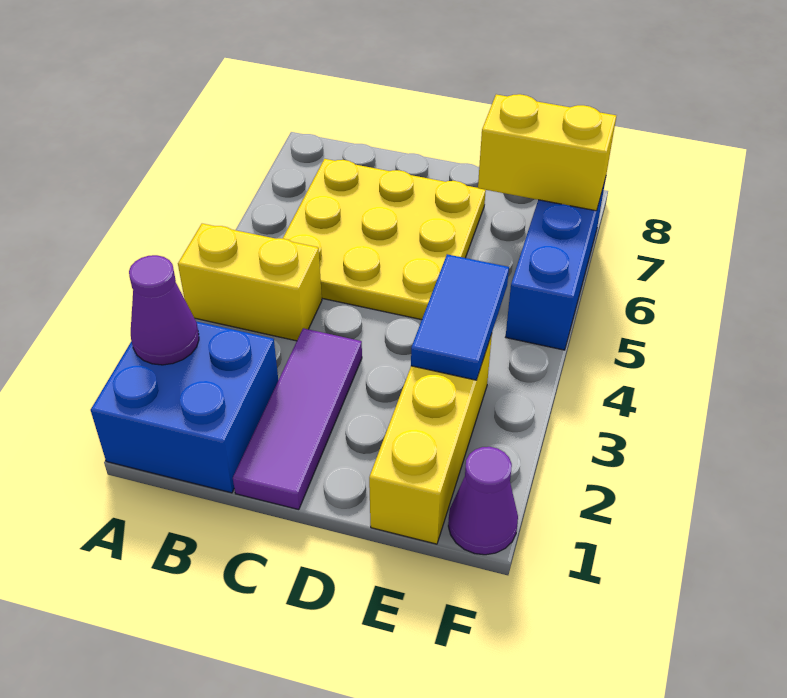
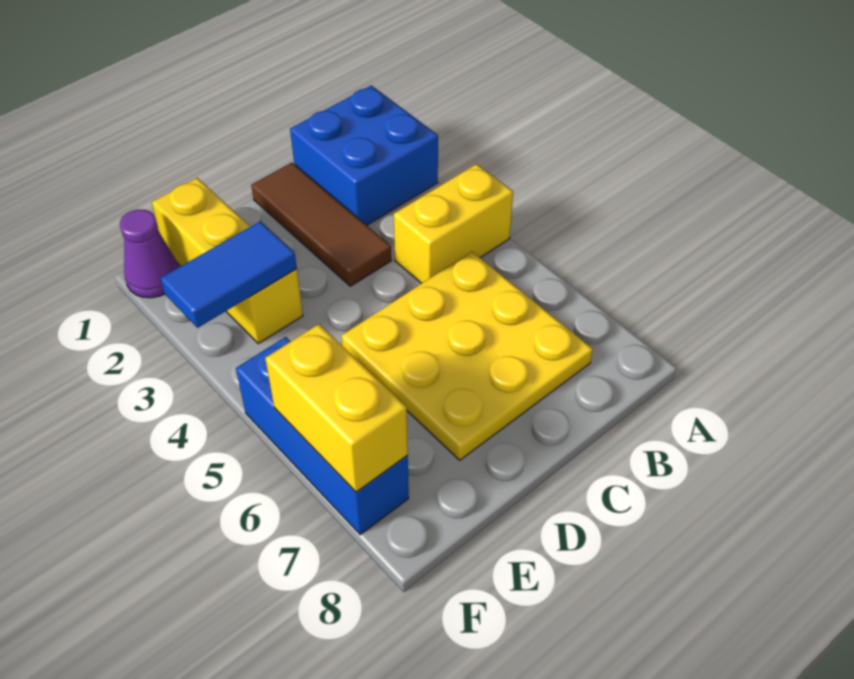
purple cone A2 level 2 -> none
purple tile C1:C3 level 1 -> brown tile C1:C3 level 1
blue tile E3:E4 level 2 -> blue tile E3:F3 level 2
yellow brick E7:F7 level 2 -> yellow brick F6:F7 level 2

